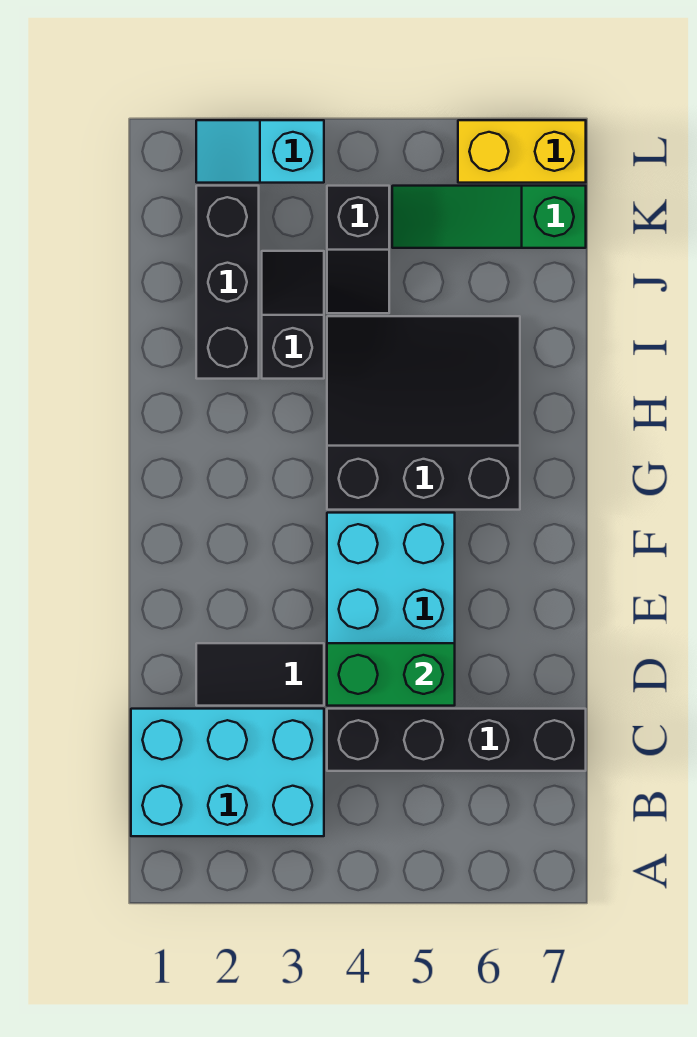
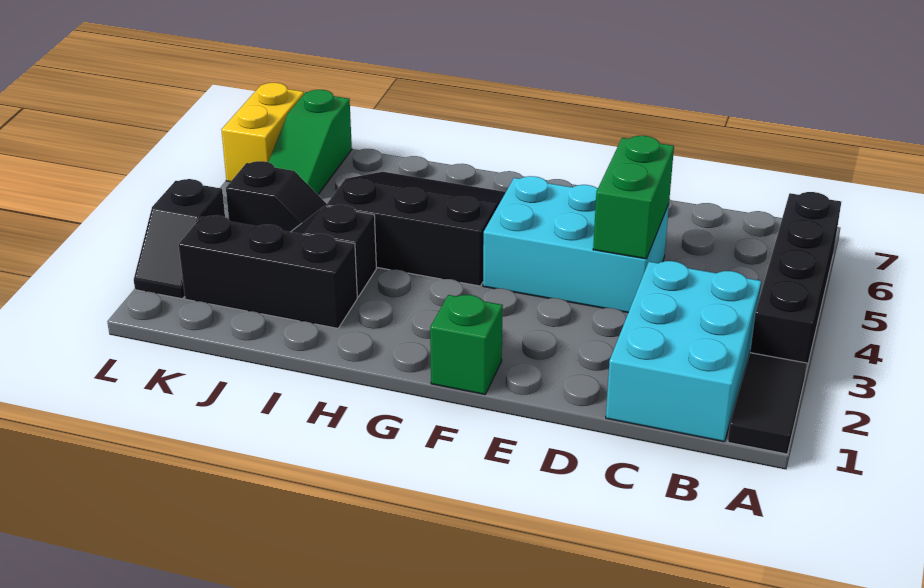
black brick C4:C7 level 1 -> black brick A3:A6 level 1
black tile D2:D3 level 1 -> black tile A1:A2 level 1
none -> green brick F1 level 1
black slope G4:I6 level 1 top G -> black slope G4:I6 level 1 top 4
cyan slope L2:L3 level 1 top 3 -> black slope L2:L3 level 1 top 3

